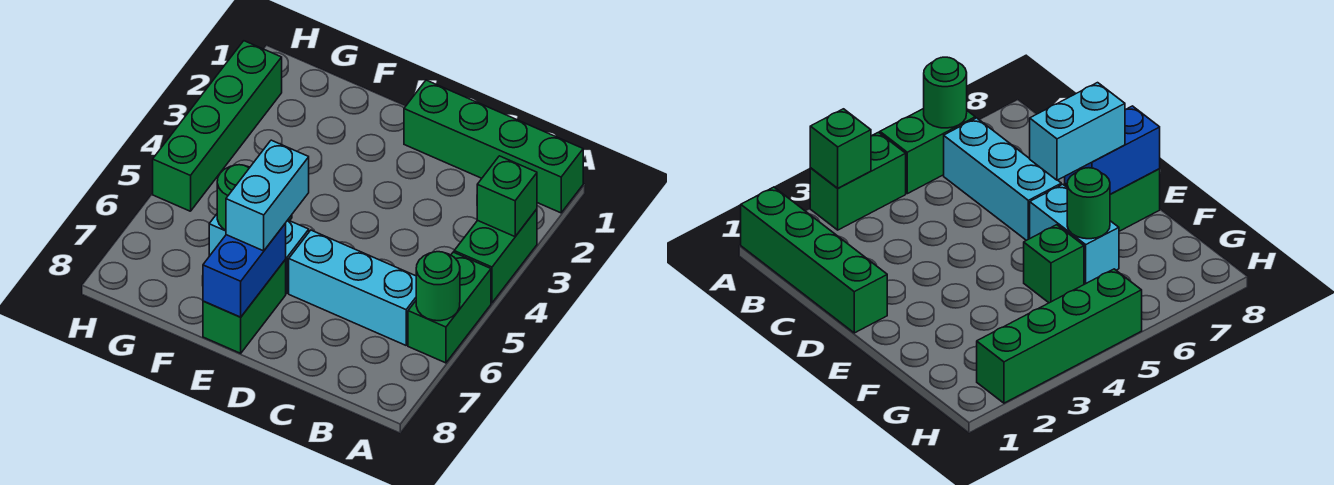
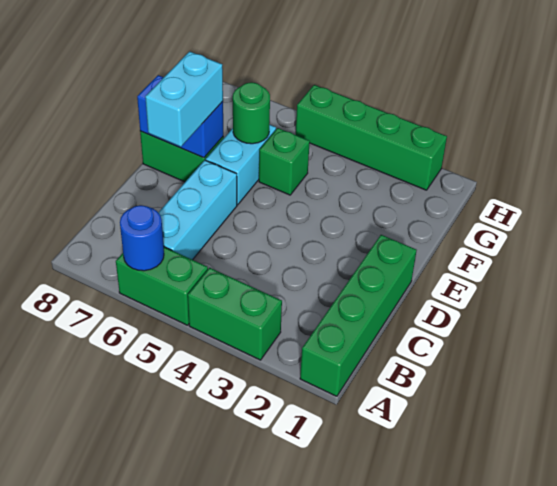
green brick A3 level 2 -> none
green round brick A6 level 2 -> blue round brick A6 level 2
cyan brick E6:E7 level 3 -> cyan brick D7:E7 level 3

